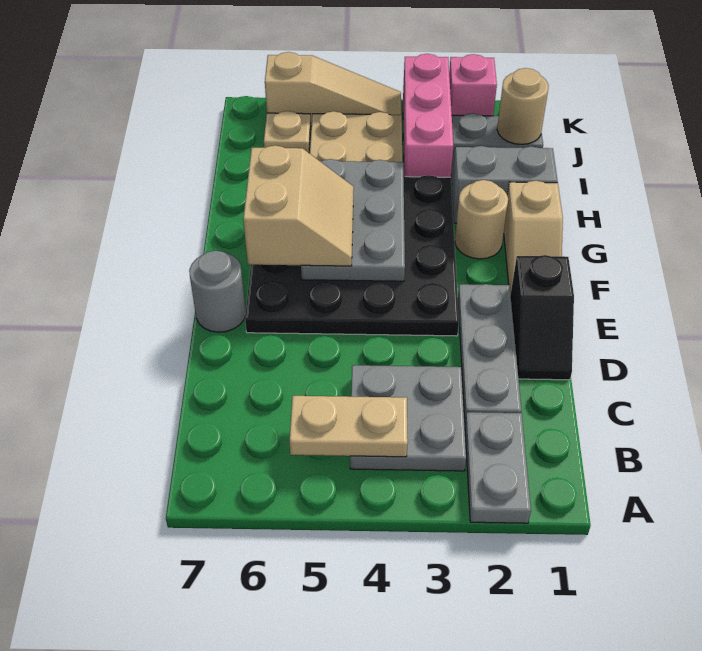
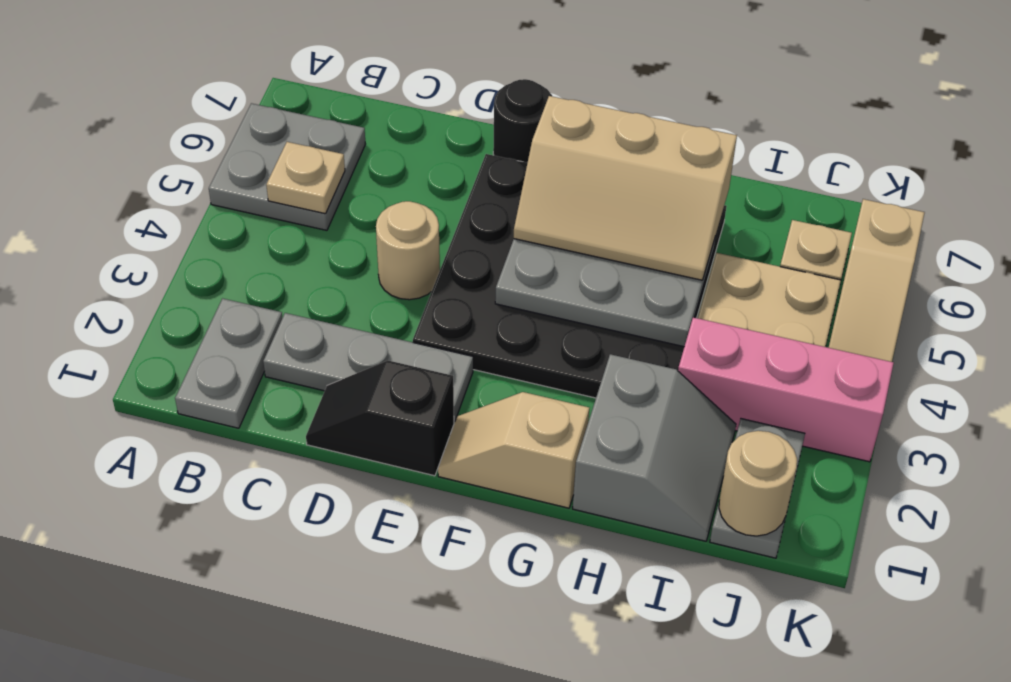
grey plate A2:B2 level 1 -> grey plate B1:B2 level 1
grey plate B3:C4 level 1 -> grey plate A5:B6 level 1
tan plate B4:B5 level 2 -> tan plate B5 level 2
grey round brick E7 level 1 -> black round brick E7 level 1
tan slope F5:G6 level 3 top 6 -> tan slope F5:H6 level 3 top 6
tan round brick G2 level 1 -> tan round brick D4 level 1
pink brick K2 level 1 -> none

